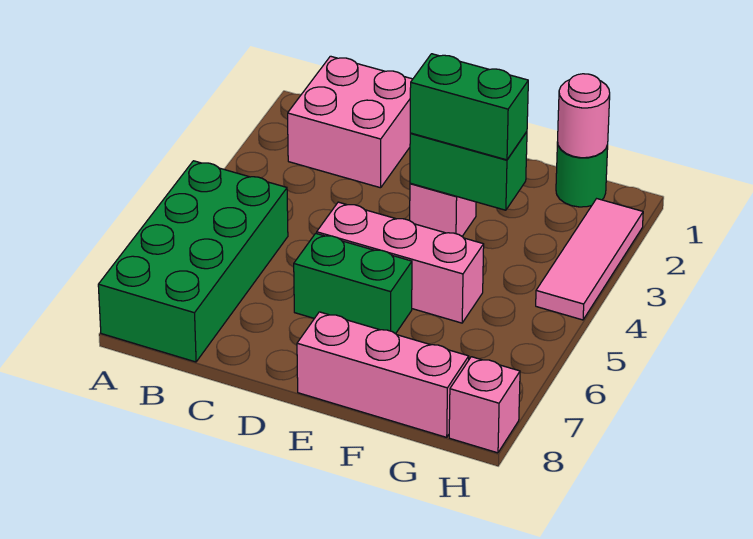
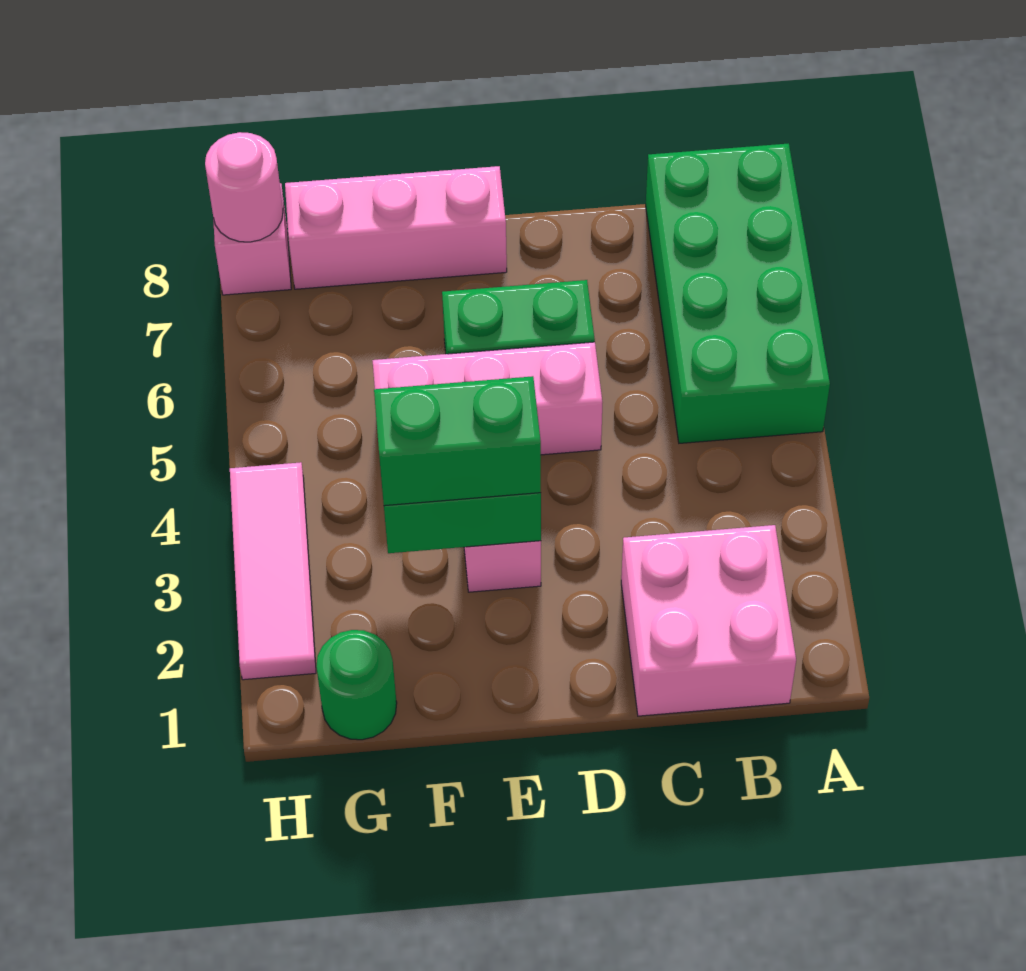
pink round brick G1 level 2 -> pink round brick H8 level 2

